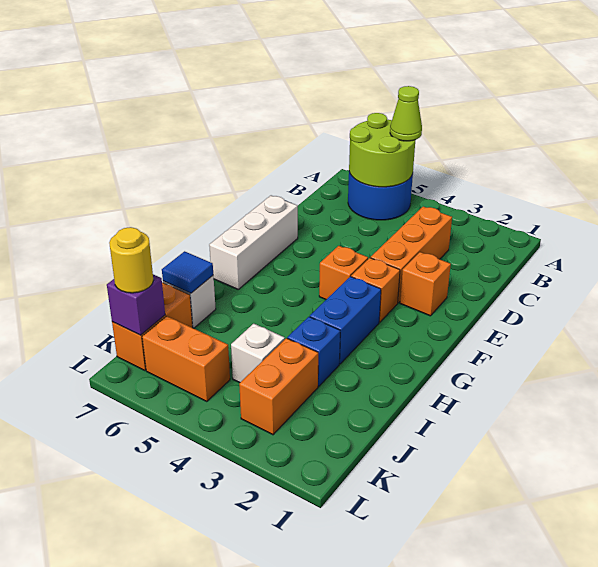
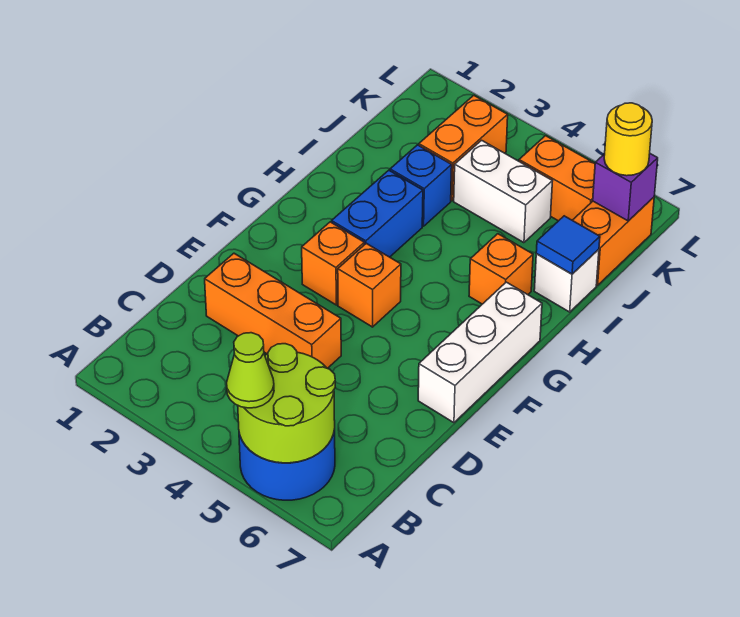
orange brick C3:E3 level 1 -> orange brick D2:D4 level 1
orange brick E2 level 1 -> orange brick H6 level 1
white brick J4 level 1 -> white brick J4:J5 level 1

